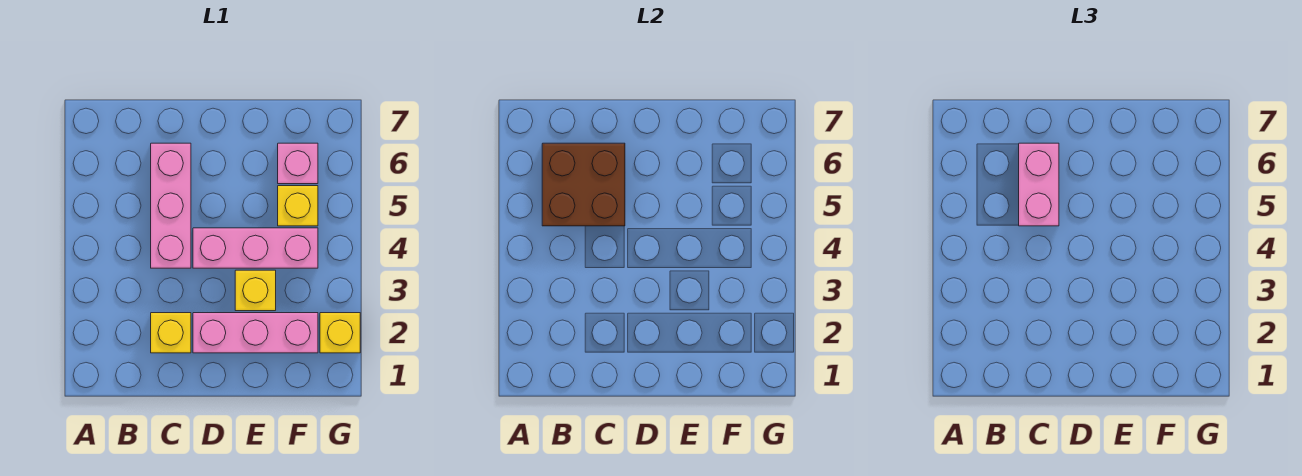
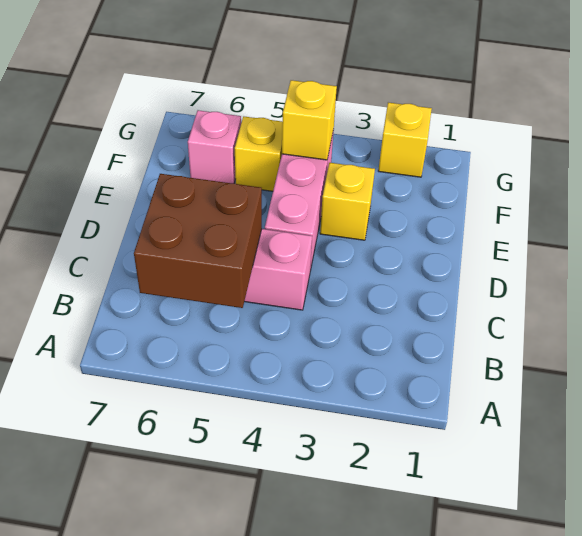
yellow brick C2 level 1 -> yellow brick F4 level 2
pink brick C5:C6 level 3 -> none
pink brick D2:F2 level 1 -> none

